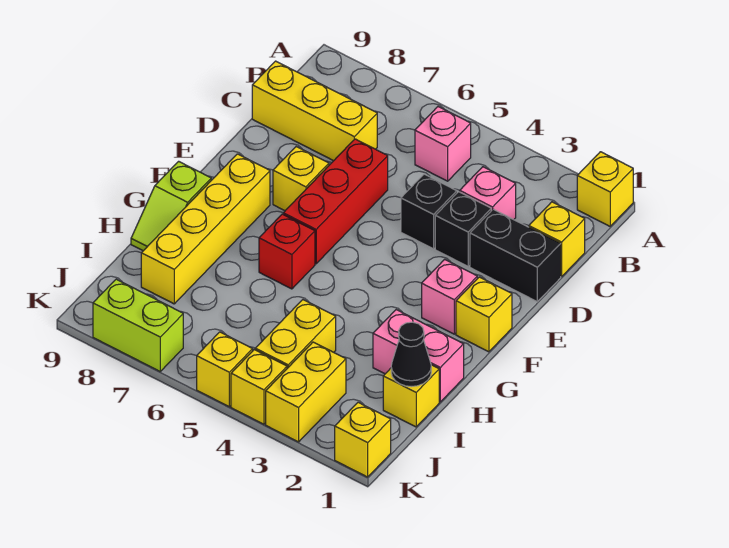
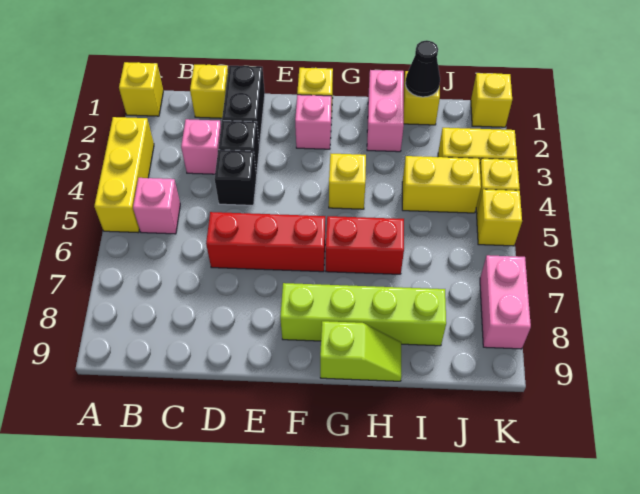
yellow brick C7:C9 level 1 -> yellow brick A3:A5 level 1
yellow brick E7 level 1 -> yellow brick G4 level 1
yellow brick F8:I8 level 1 -> lime brick F8:I8 level 1
red brick G6 level 1 -> red brick G6:H6 level 1
lime brick K7:K8 level 1 -> pink brick K7:K8 level 1

